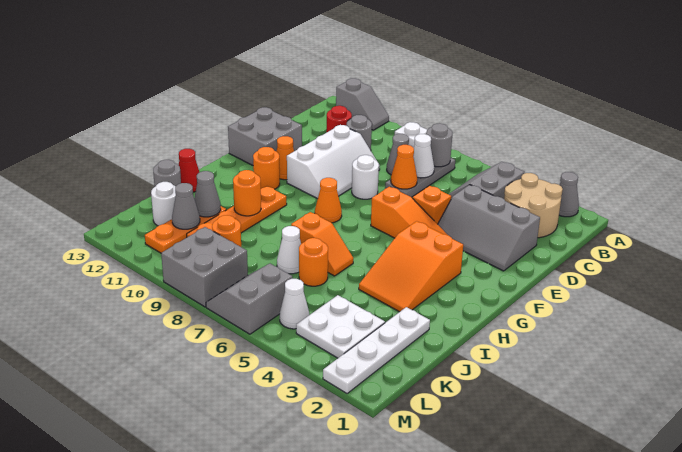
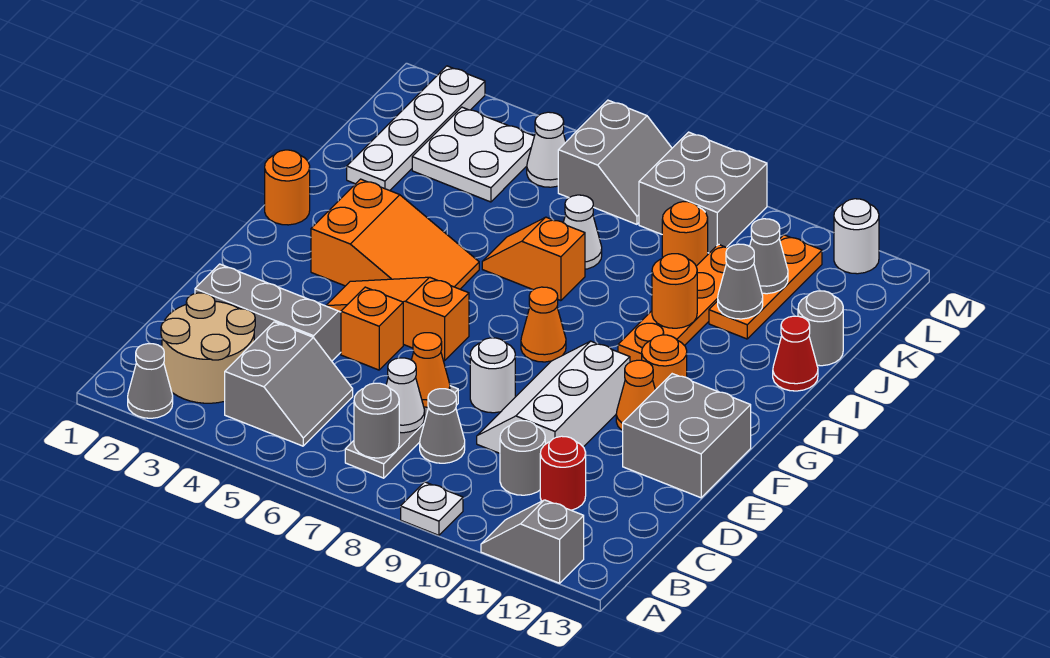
orange slope G3:I4 level 1 top G -> orange slope G3:H5 level 1 top 3
orange round brick J6 level 1 -> orange round brick H1 level 1
white round brick K12 level 1 -> white round brick M12 level 1

